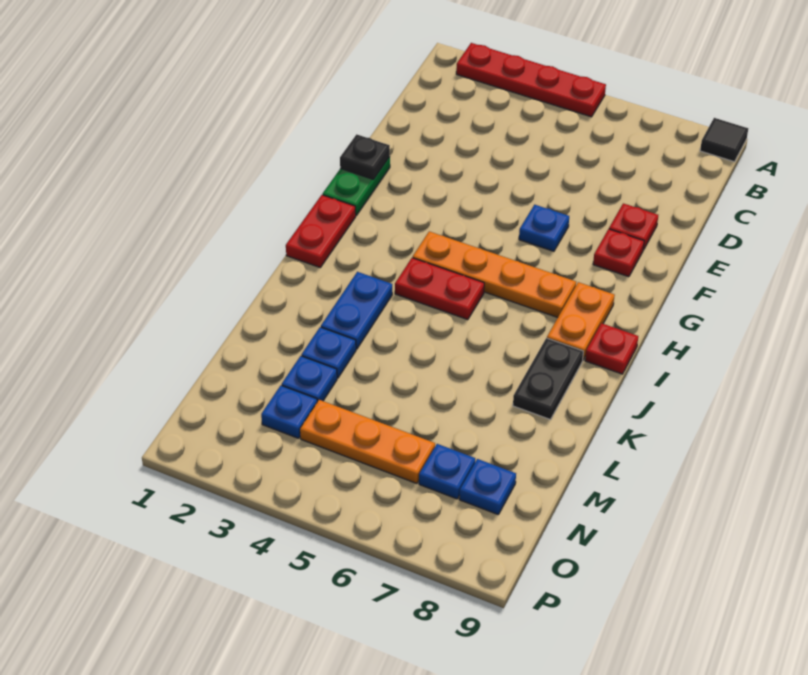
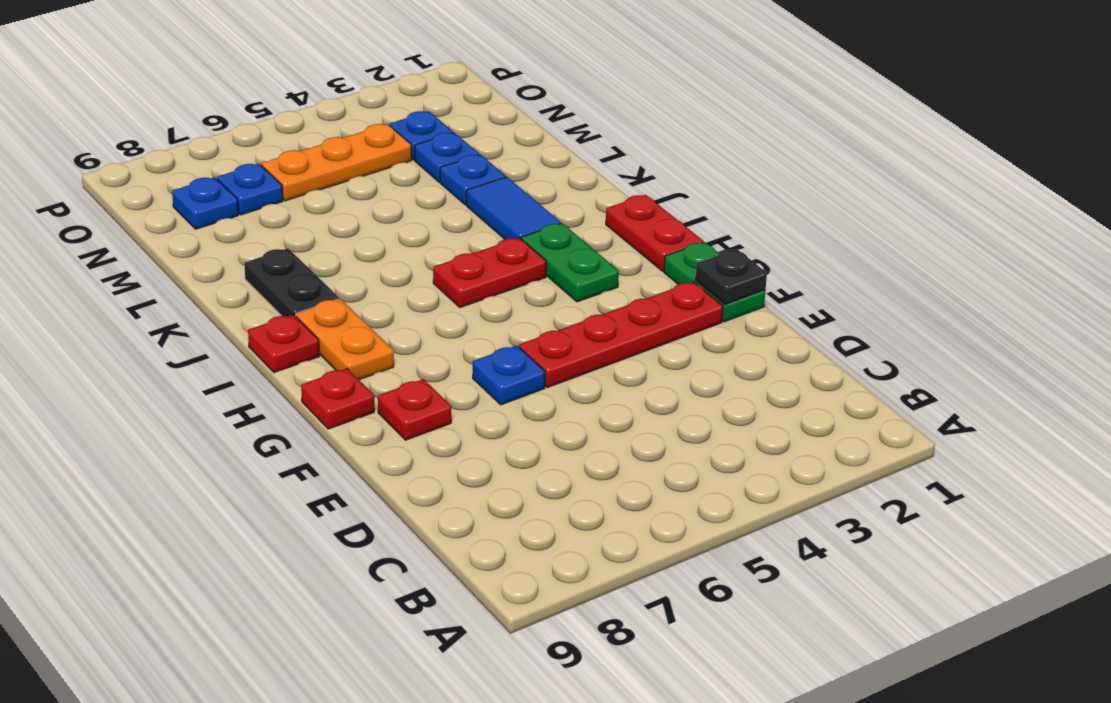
red plate A2:A5 level 1 -> red plate F2:F5 level 1
black tile A9 level 1 -> none
red plate E8 level 1 -> red plate G9 level 1
none -> green plate H3:I3 level 1
orange plate H4:H7 level 1 -> none
blue plate J3:K3 level 1 -> blue tile J3:K3 level 1

